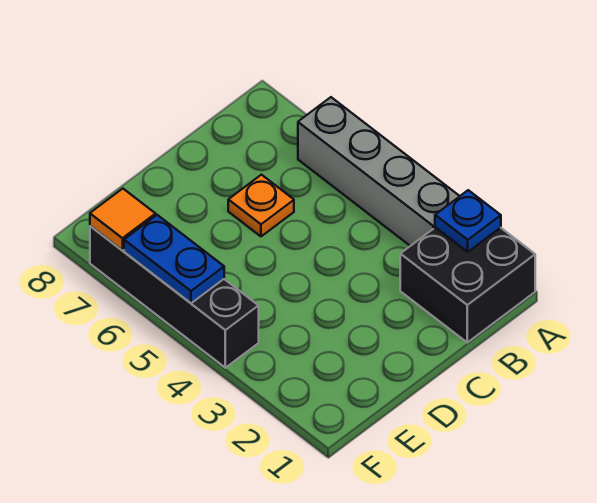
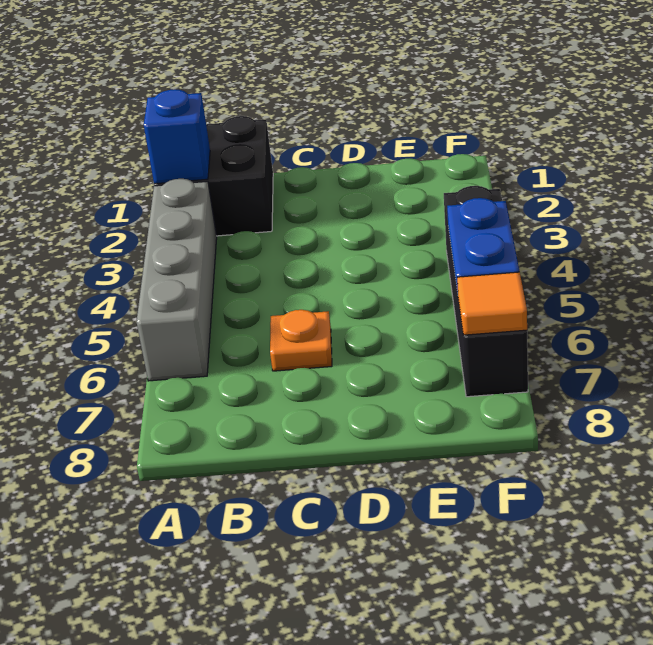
blue plate A2 level 2 -> blue brick A2 level 2

